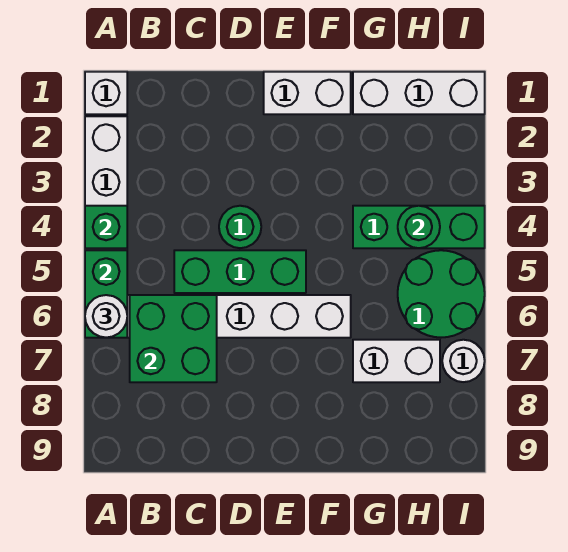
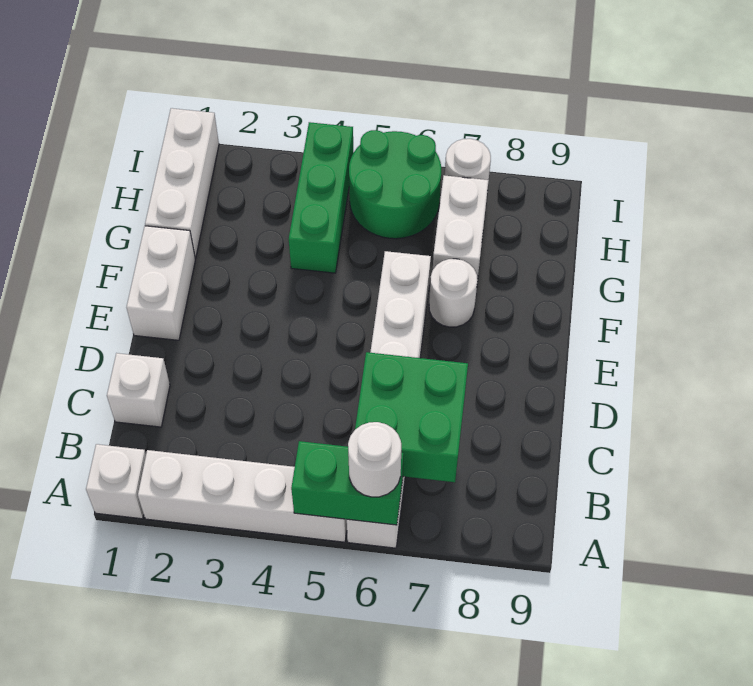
green brick A4 level 2 -> none
none -> white brick C1 level 1
green brick C5:E5 level 1 -> none
green round brick D4 level 1 -> none
none -> white round brick F7 level 1
green round brick H4 level 2 -> none

